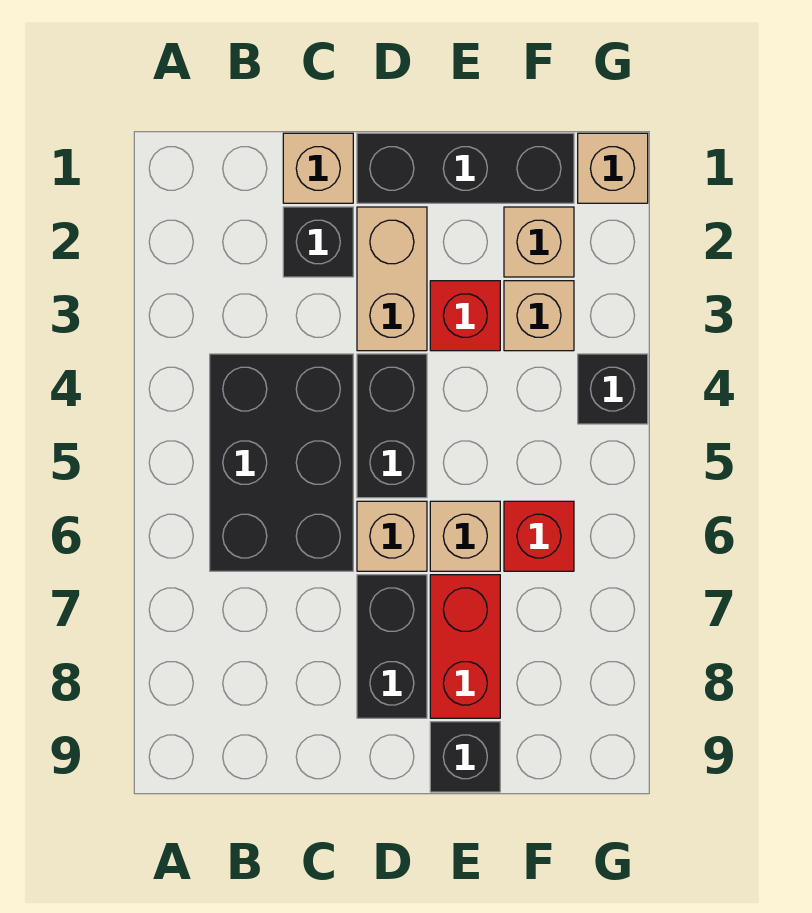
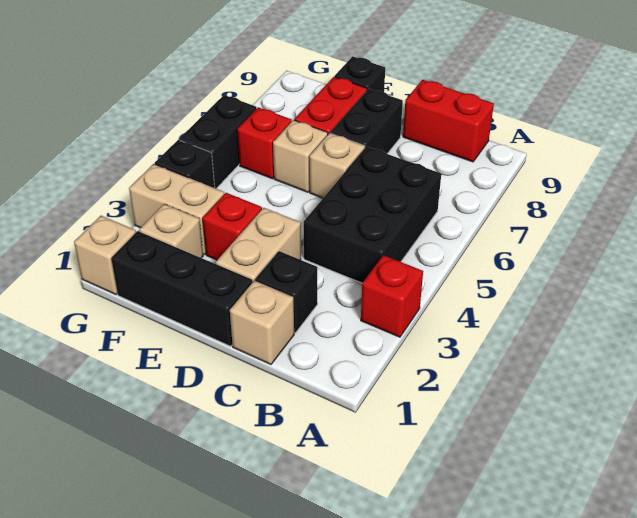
none -> red brick A3 level 1
none -> red brick B9:C9 level 1
black brick D4:D5 level 1 -> black brick G5:G6 level 1
tan brick F3 level 1 -> tan brick F3:G3 level 1

